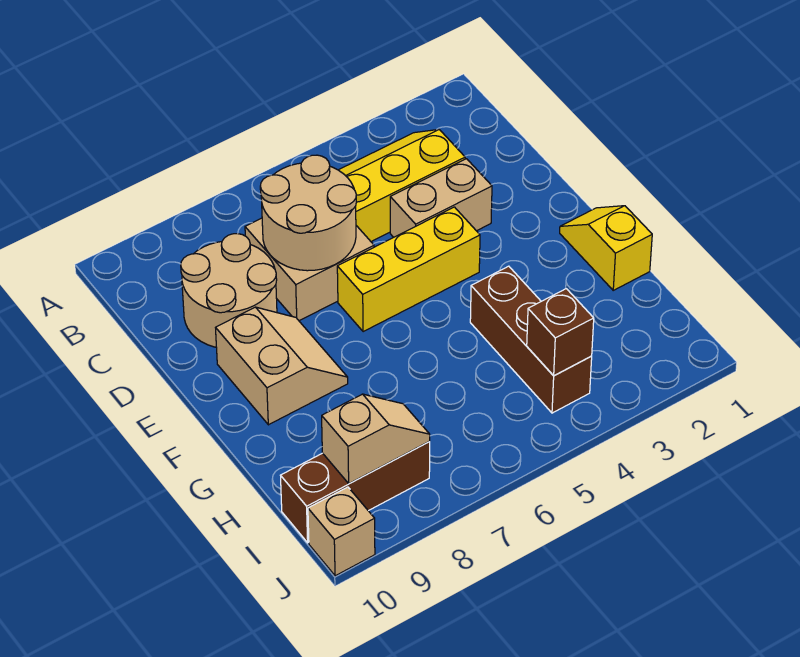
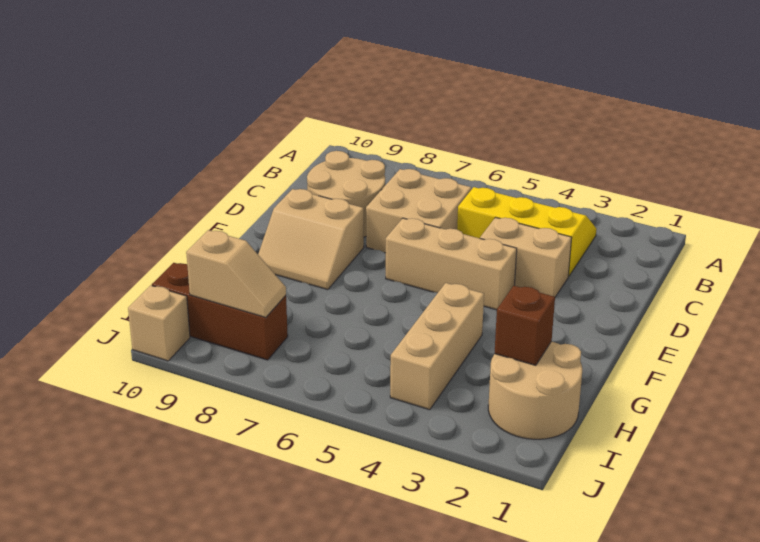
tan round brick C6:D7 level 2 -> tan round brick H1:I2 level 1
yellow brick E4:E6 level 1 -> tan brick E4:E6 level 1
tan slope E8:F9 level 1 top 9 -> tan slope E8:F9 level 1 top E
yellow slope F1:G1 level 1 top G -> none
brown brick G4:I4 level 1 -> tan brick G4:I4 level 1
brown brick I4 level 2 -> brown brick H2 level 2

